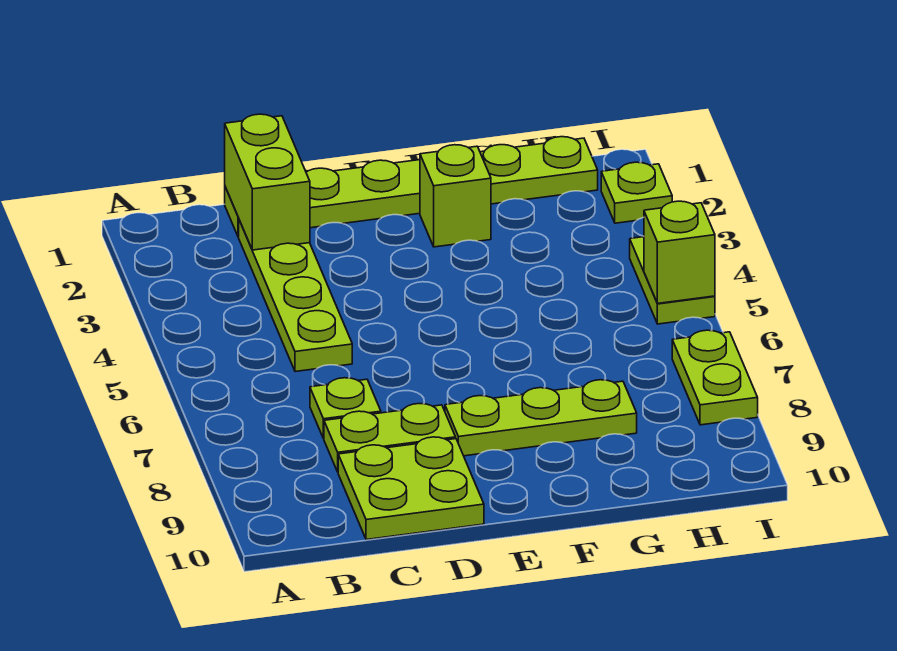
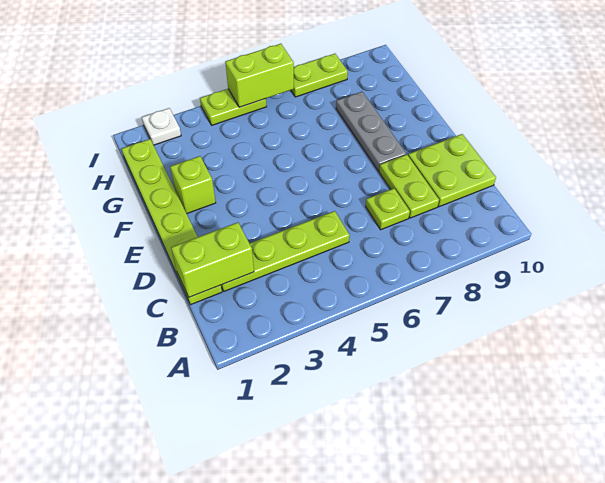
lime plate E8:G8 level 1 -> grey plate E8:G8 level 1
lime plate I2 level 1 -> white plate I2 level 1
lime brick I5 level 2 -> lime brick I5:I6 level 2

